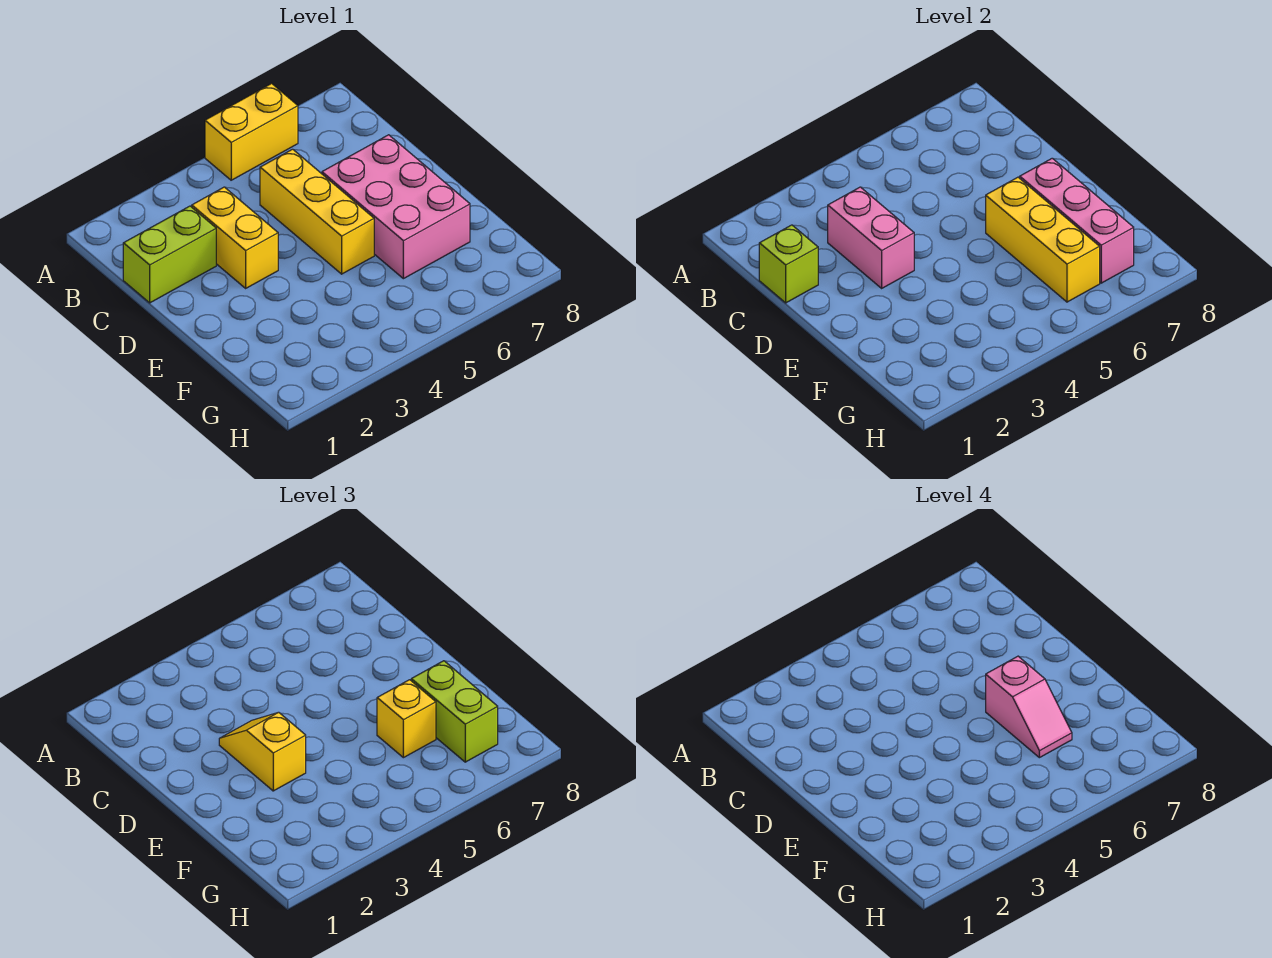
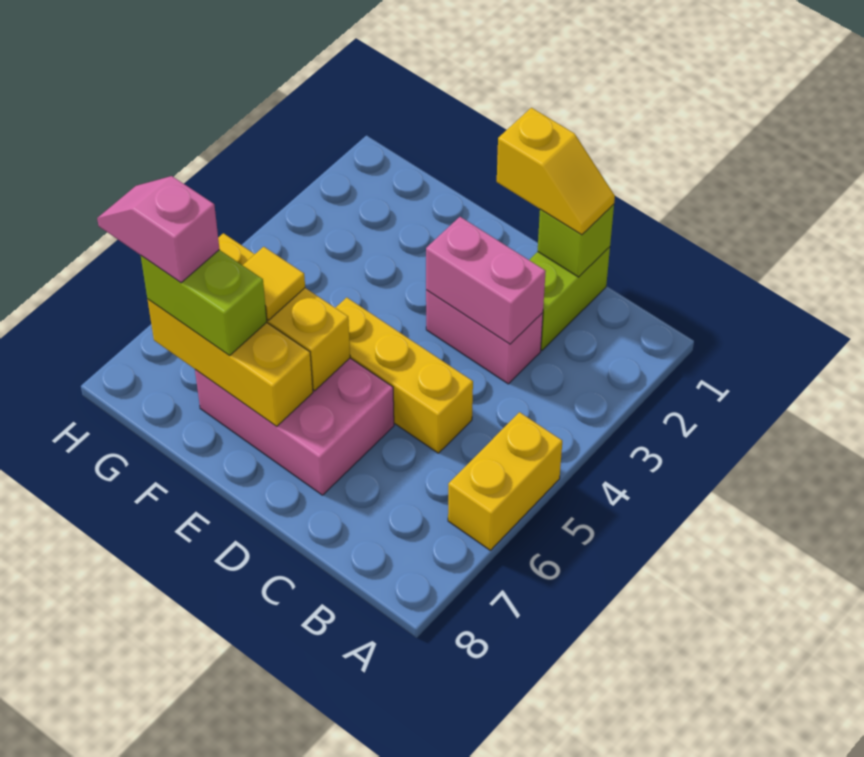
yellow brick C3:D3 level 1 -> pink brick C3:D3 level 1
yellow slope D3:E3 level 3 top E -> yellow slope C1:D1 level 3 top D
pink slope E6:F6 level 4 top E -> pink slope G7:H7 level 4 top G
pink brick E7:G7 level 2 -> yellow brick E7:G7 level 2
yellow brick F6 level 3 -> yellow tile F6 level 3

